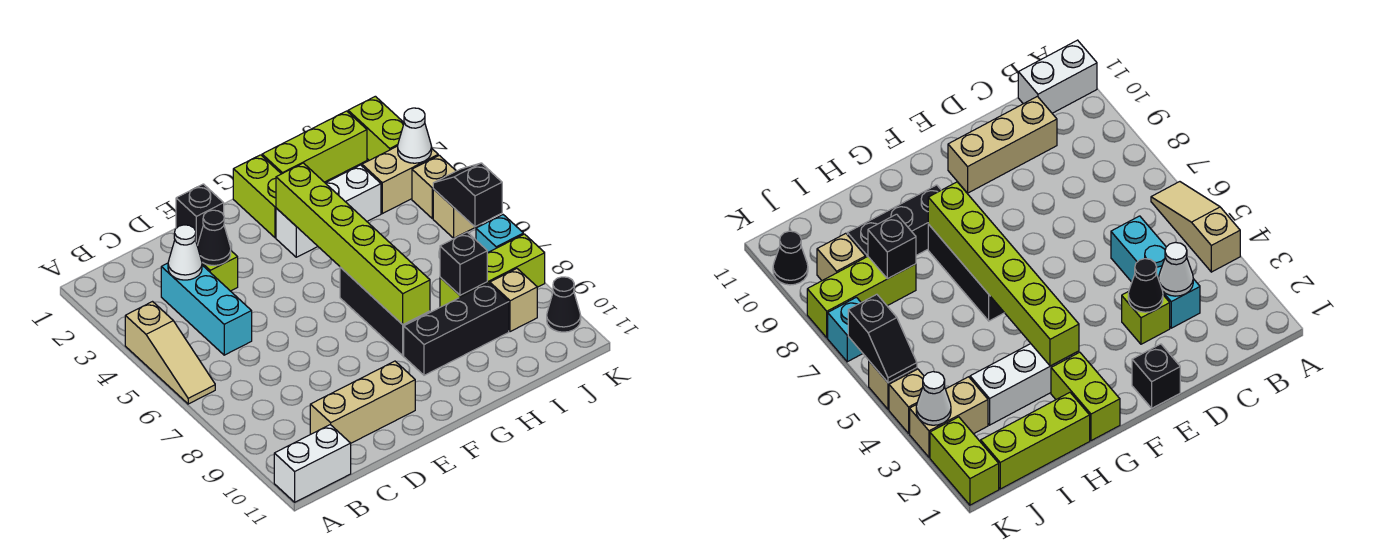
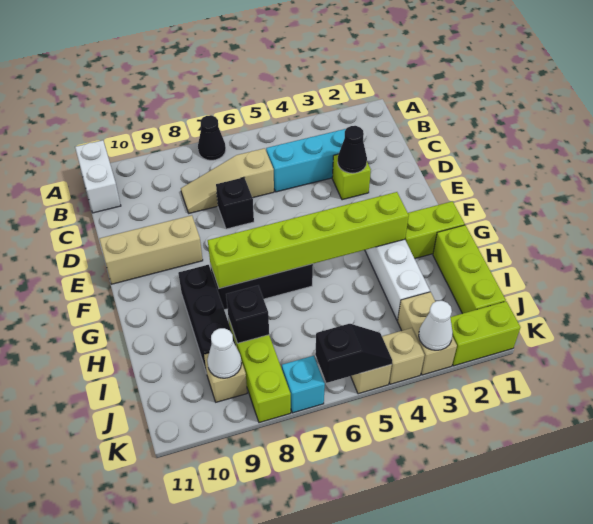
tan slope A4:A6 level 1 top 4 -> tan slope C6:C8 level 1 top 6
white cone C3 level 2 -> white cone J9 level 2
tan brick C10:E10 level 1 -> tan brick E9:E11 level 1
black brick E1 level 1 -> black brick D7 level 1
black cone K10 level 1 -> black cone A7 level 1

